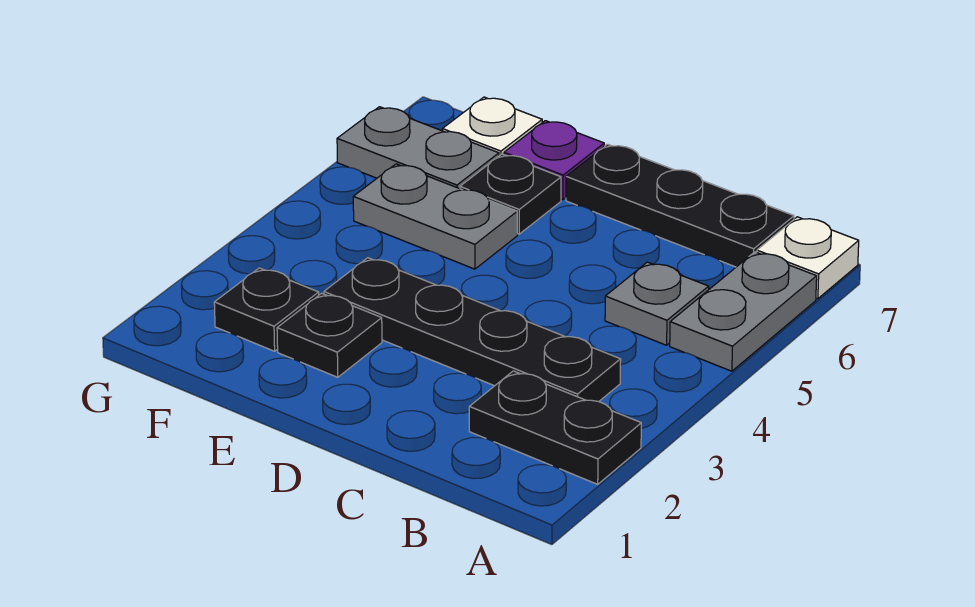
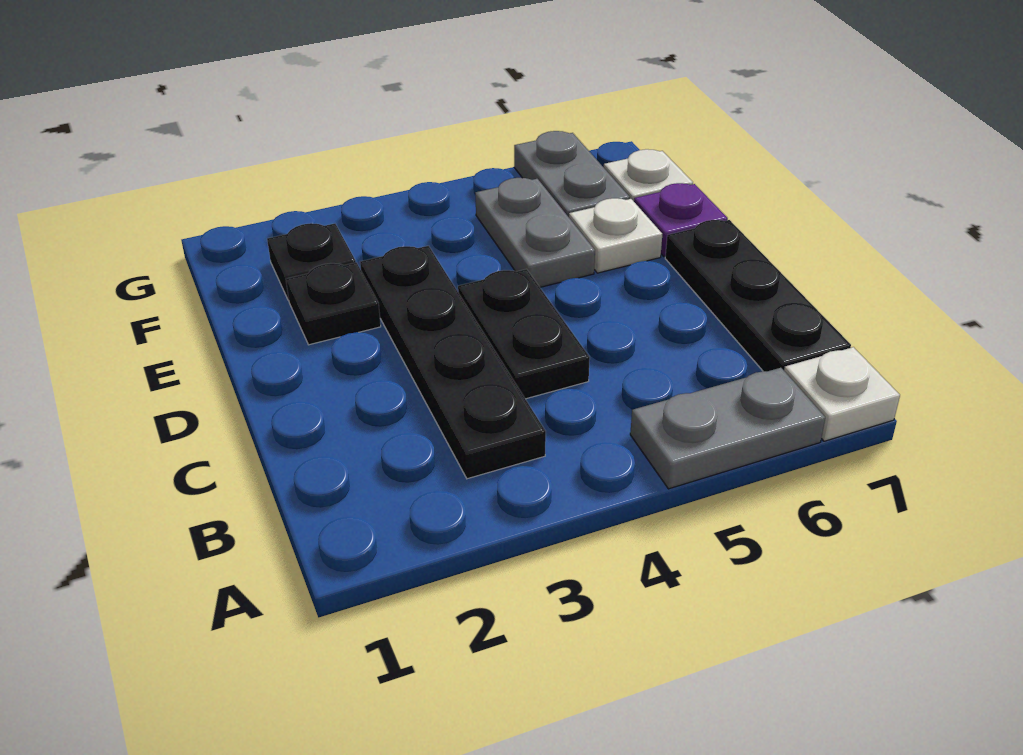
black plate A2:B2 level 1 -> black plate C4:D4 level 1
grey plate B5 level 1 -> none
black plate E6 level 1 -> white plate E6 level 1

